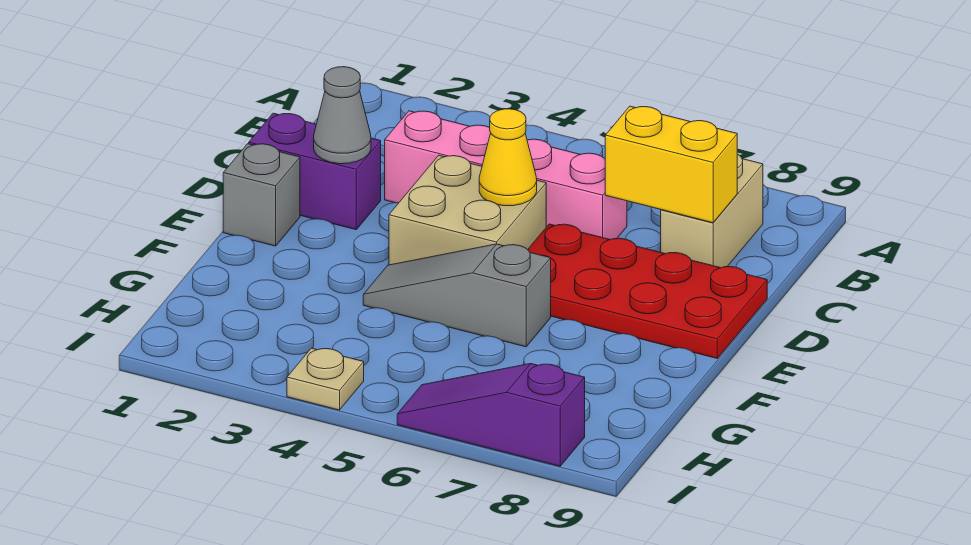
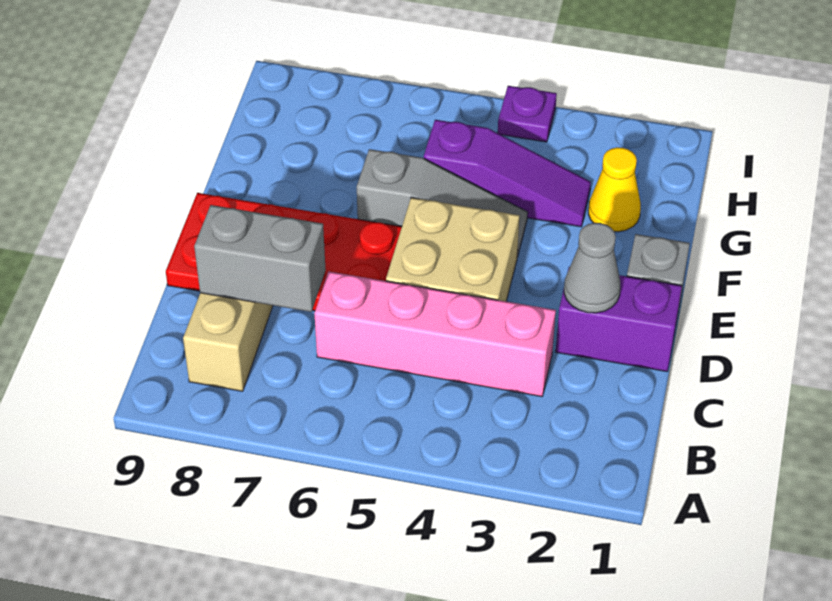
yellow brick C7:C8 level 2 -> grey brick C7:C8 level 2
yellow cone D5 level 2 -> yellow cone G2 level 1
tan plate I4 level 1 -> purple plate I4 level 1
purple slope I6:I8 level 1 top 8 -> purple slope G3:G5 level 1 top 5

